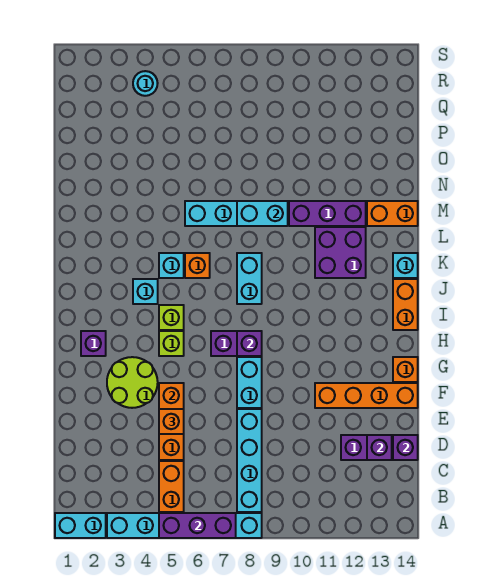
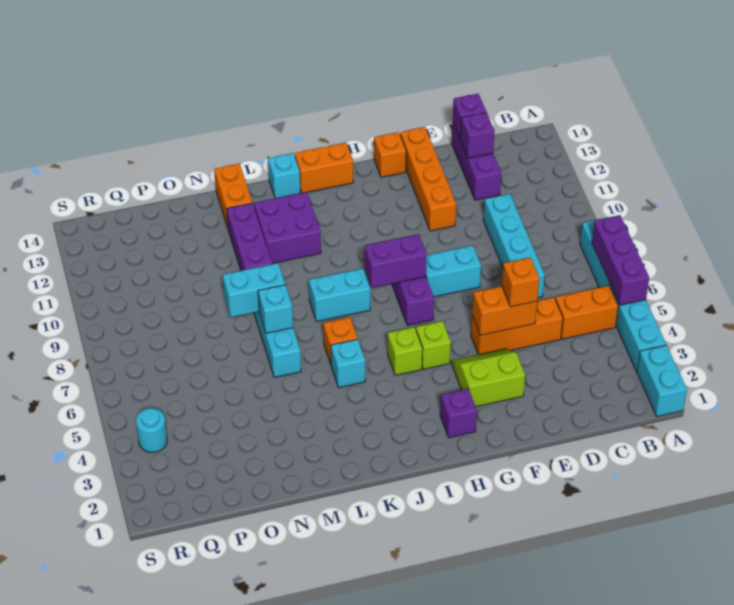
cyan brick B8:E8 level 1 -> cyan brick D7:D10 level 1
lime round brick F3:G4 level 1 -> lime slope F3:G4 level 1 top 3
purple brick H8 level 2 -> purple brick H8:I8 level 2
cyan brick J4 level 1 -> cyan brick M7 level 2
cyan brick M8:M9 level 2 -> cyan brick M8:N8 level 2

